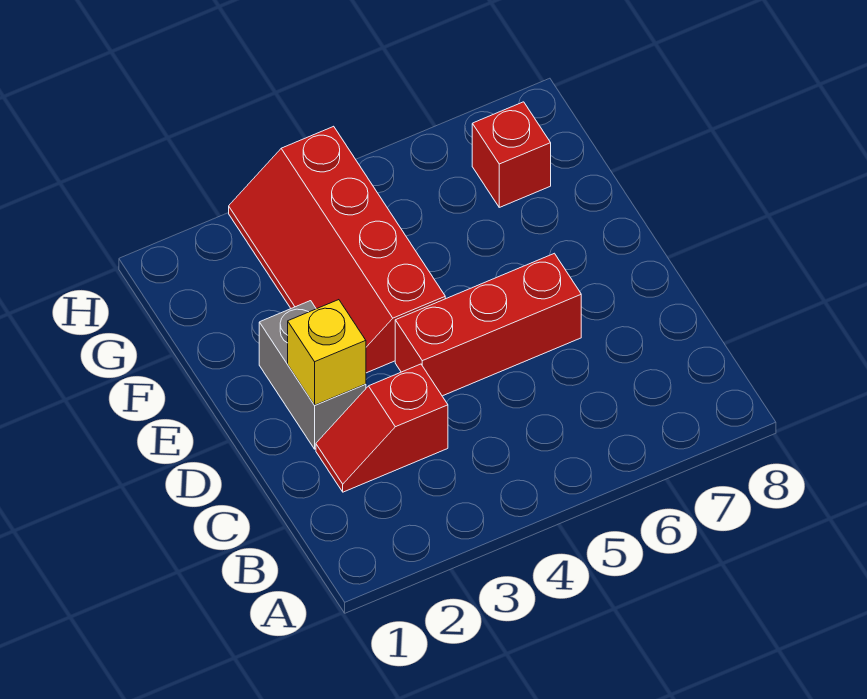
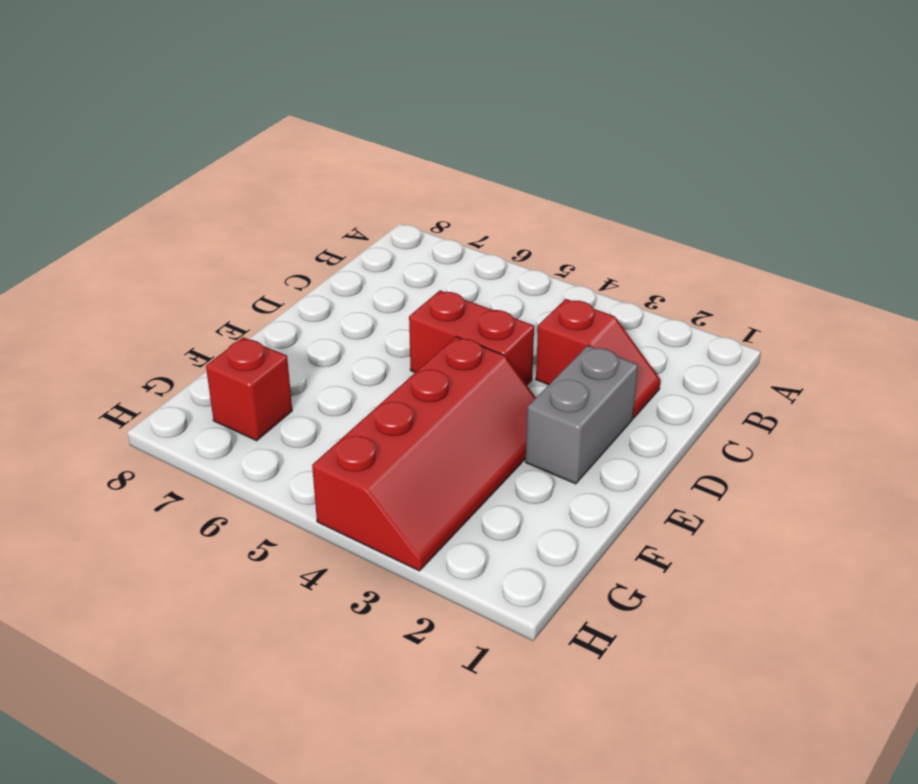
yellow brick D2 level 2 -> none
red brick D4:D6 level 1 -> red brick D4:D5 level 1

